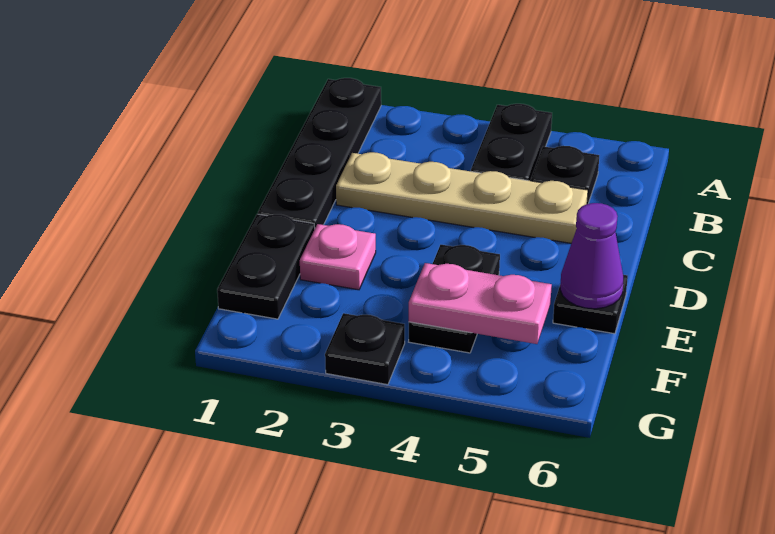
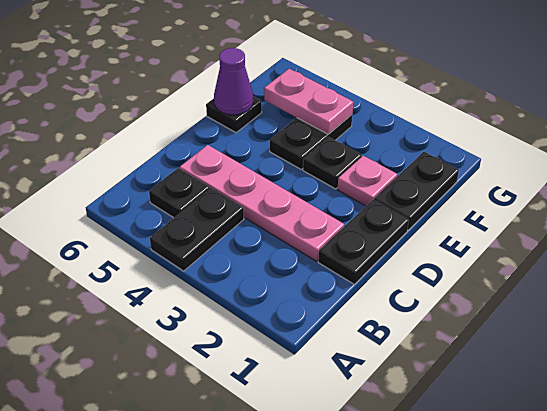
black plate A1:D1 level 1 -> black plate C1:D1 level 1
tan plate C2:C5 level 1 -> pink plate C2:C5 level 1
black plate G3 level 1 -> black plate E3 level 1

